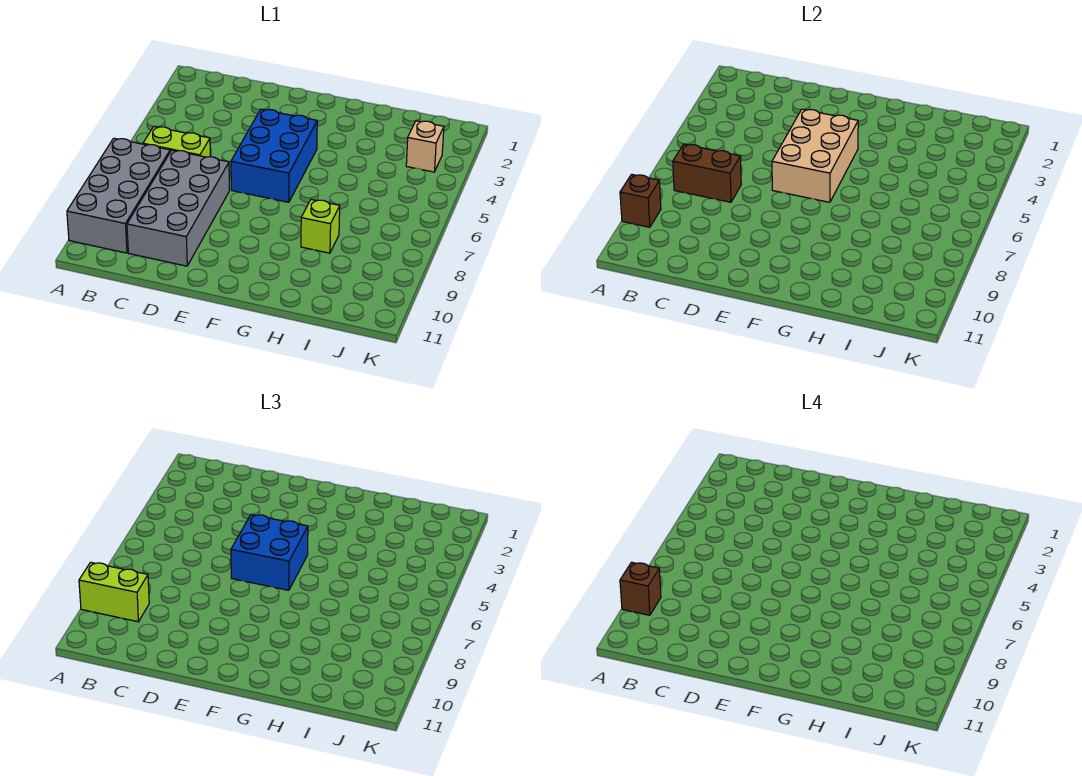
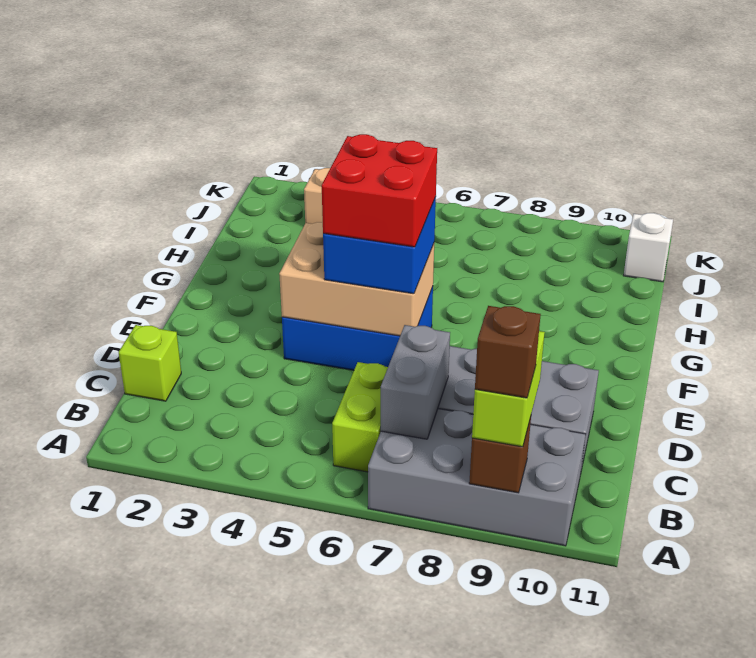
brown brick B7:C7 level 2 -> grey brick B7:C7 level 2
none -> red brick E5:F6 level 4
lime brick H8 level 1 -> lime brick C1 level 1
none -> white brick J11 level 1

